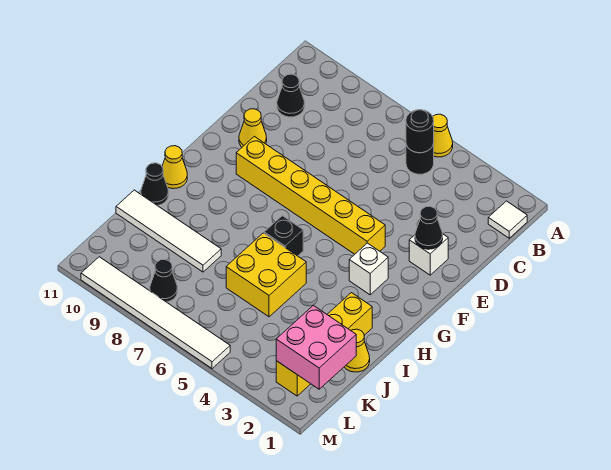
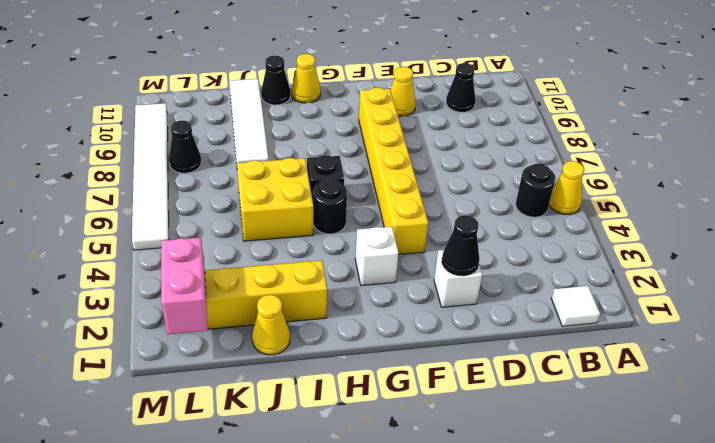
black round brick B5 level 2 -> black round brick H5 level 1
pink brick K1:L2 level 2 -> pink brick L1:L2 level 2

